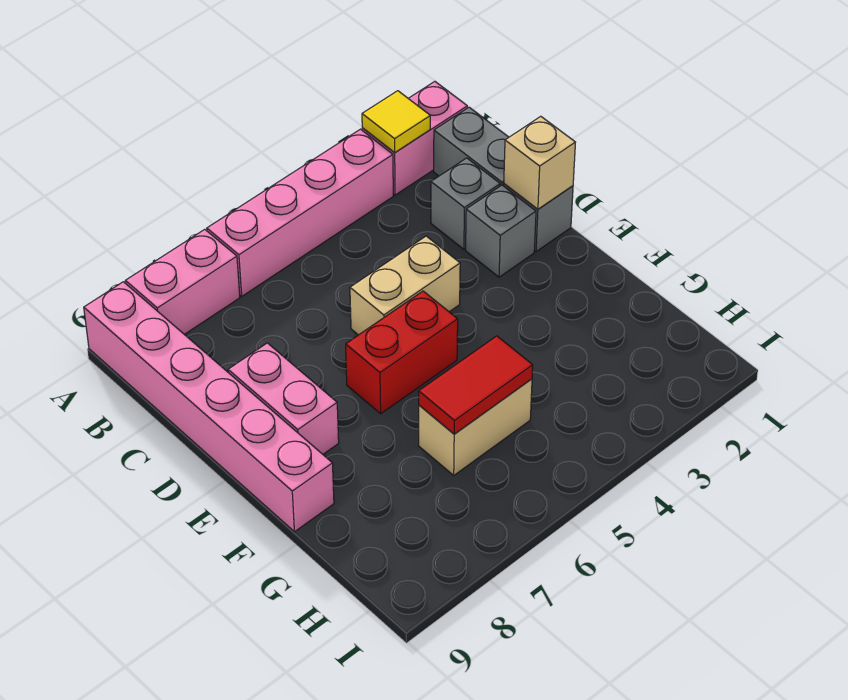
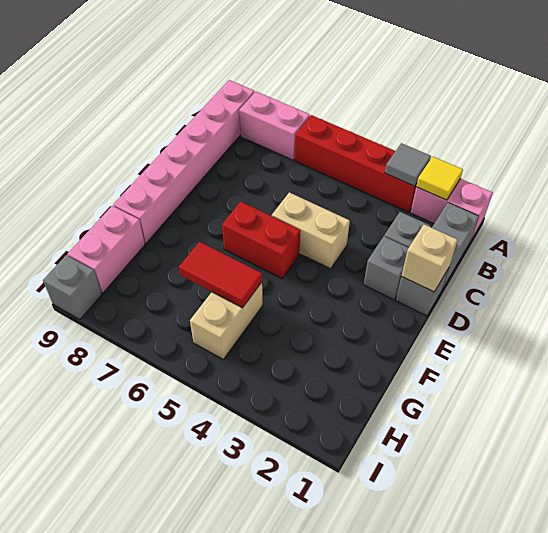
pink brick A3:A6 level 1 -> red brick A3:A6 level 1
none -> grey tile A3 level 2
pink brick D8:E8 level 1 -> pink brick G9:H9 level 1
tan brick G5:G6 level 1 -> tan brick G5:H5 level 1
none -> grey brick I9 level 1

